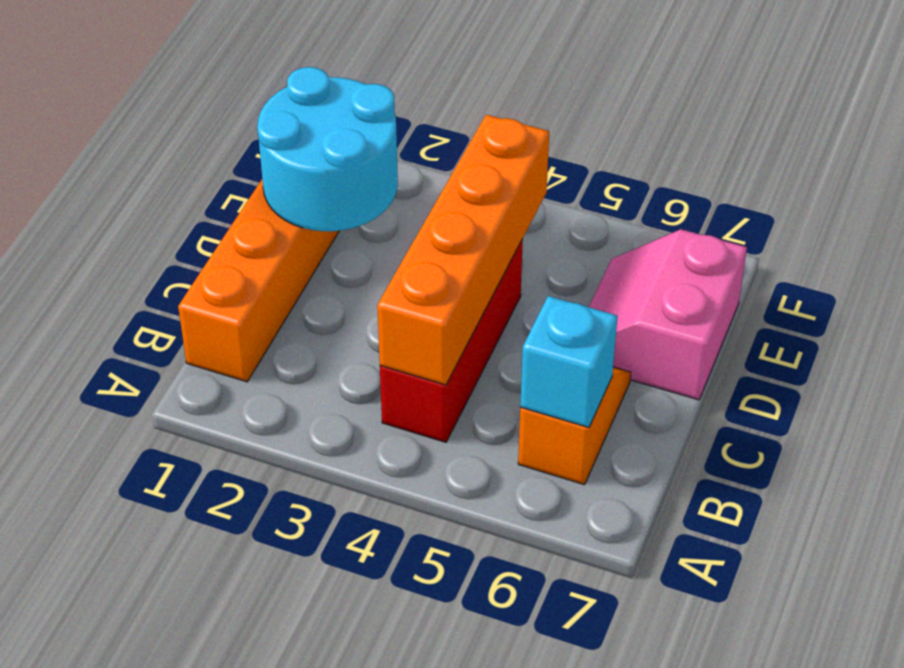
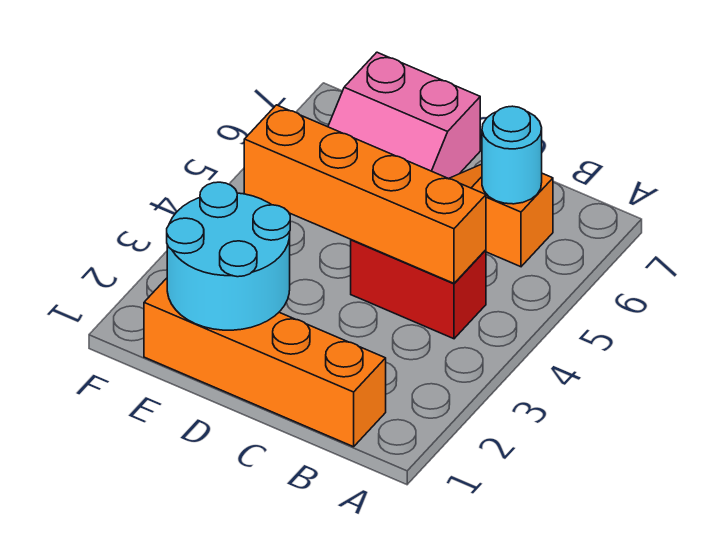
red brick B4:D4 level 1 -> red brick B4:C4 level 1
cyan brick B6 level 2 -> cyan round brick B6 level 2

